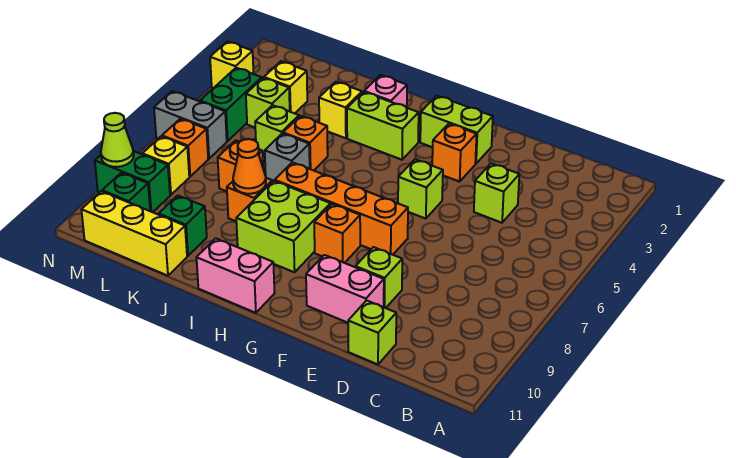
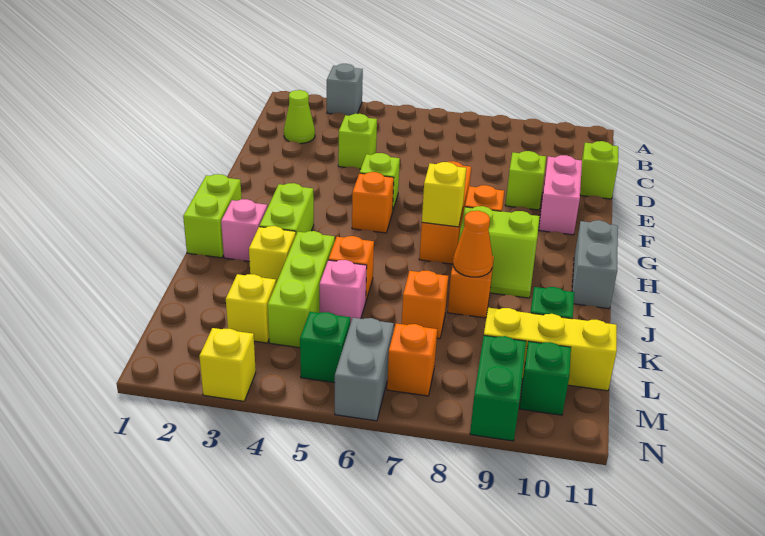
lime brick F2:G2 level 1 -> lime brick H1:I1 level 1
orange brick F3 level 1 -> orange brick G5 level 1
orange brick F7:I7 level 1 -> orange brick F7:H7 level 1
lime brick H8:I9 level 1 -> lime slope H8:I9 level 1 top H
pink brick H11:I11 level 1 -> grey brick H11:I11 level 1
grey brick J6 level 1 -> grey brick A3 level 1
lime brick K5 level 1 -> pink brick K5 level 1
yellow brick K11:M11 level 1 -> yellow brick L9:L11 level 1
lime brick L4 level 1 -> lime brick J4:L4 level 1
green brick M4:M5 level 1 -> green brick M5 level 1
yellow brick M8 level 1 -> yellow brick H7 level 2
lime cone N9 level 2 -> lime cone C2 level 1

